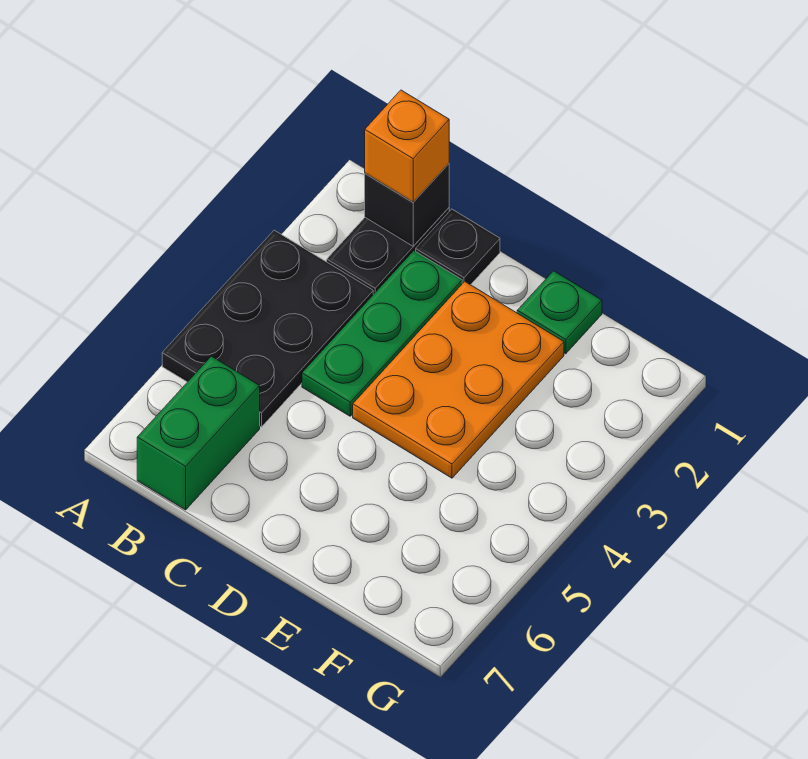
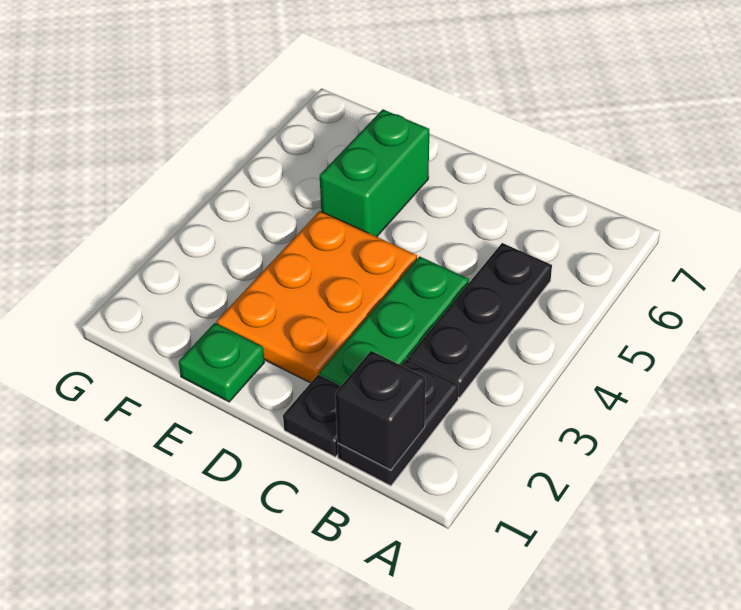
black plate A3:B5 level 1 -> black plate B3:B5 level 1
orange brick B1 level 3 -> none
green brick B6:B7 level 1 -> green brick E5:E6 level 1

